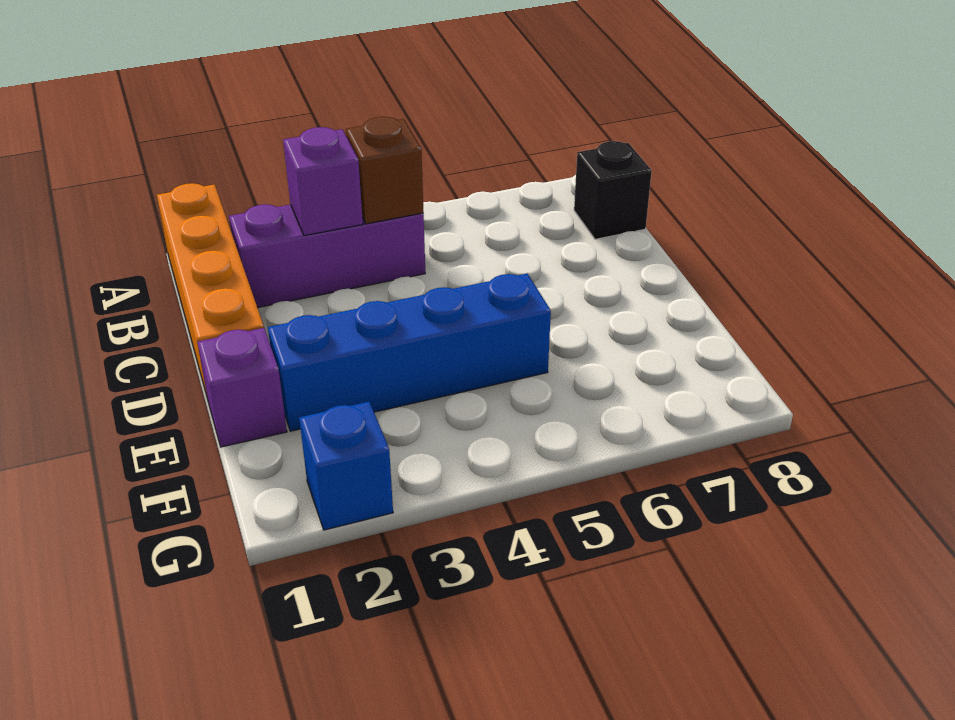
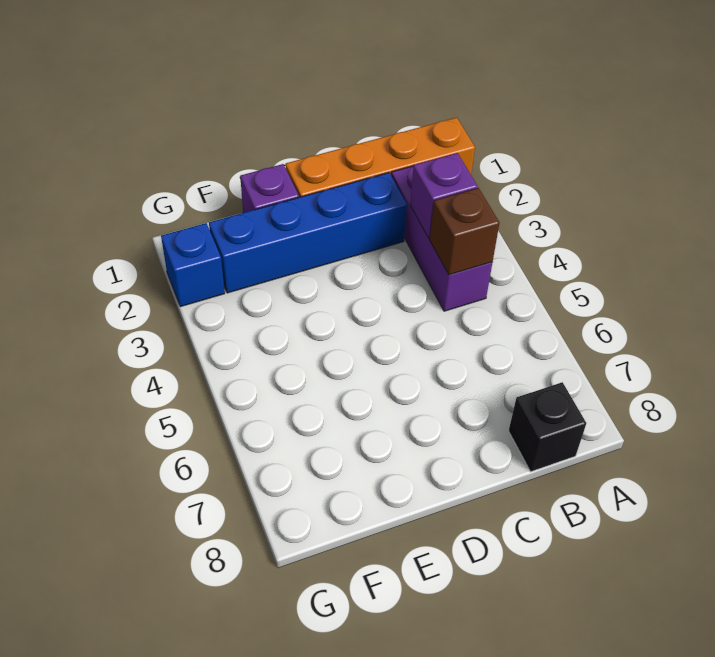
blue brick E2:E5 level 1 -> blue brick C2:F2 level 1

